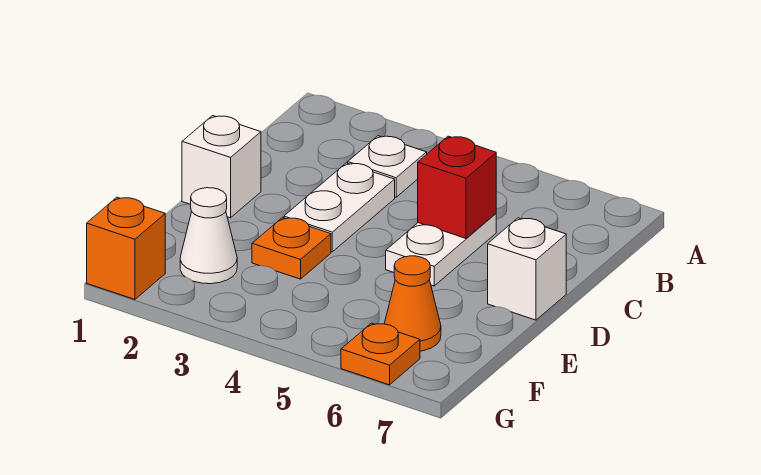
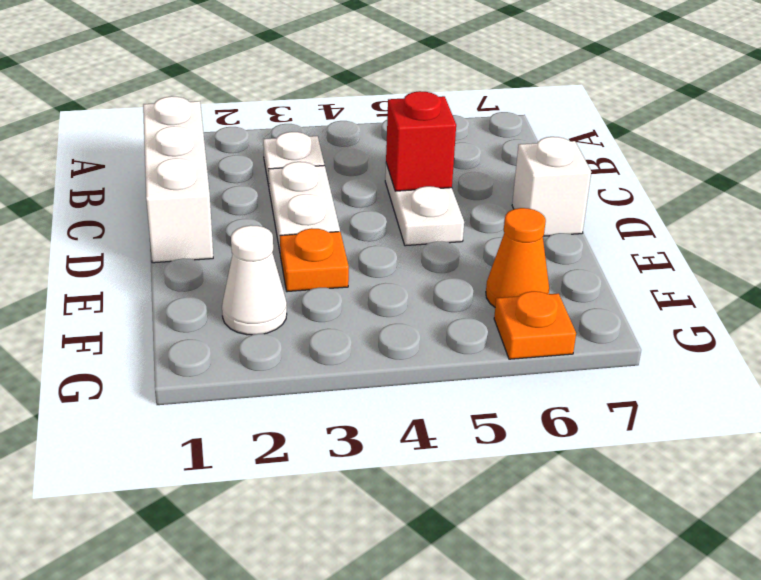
white brick D1 level 1 -> white brick B1:D1 level 1
orange brick G1 level 1 -> none

